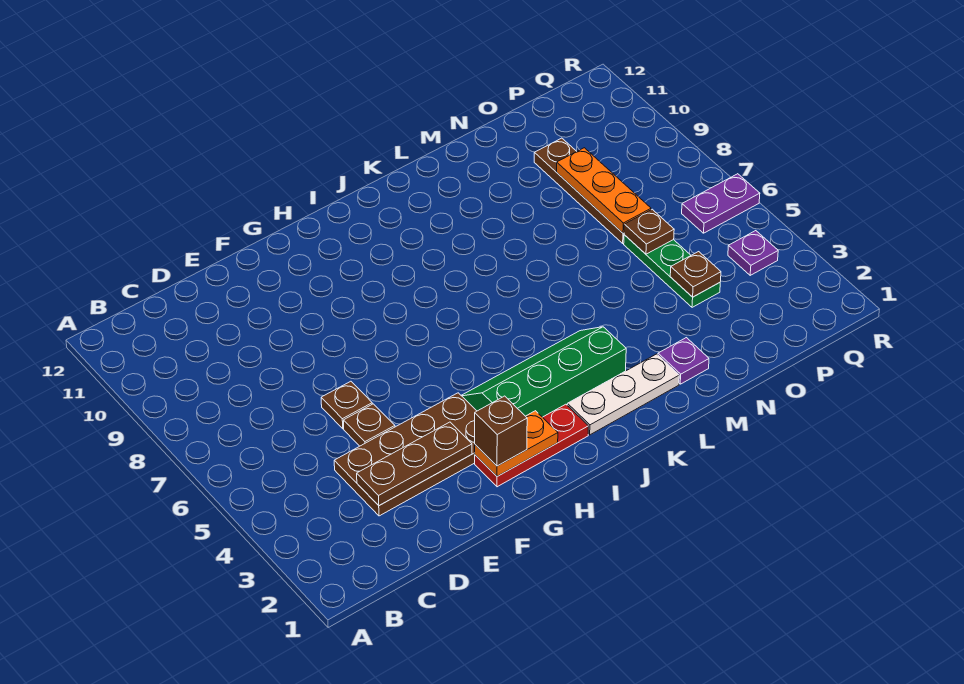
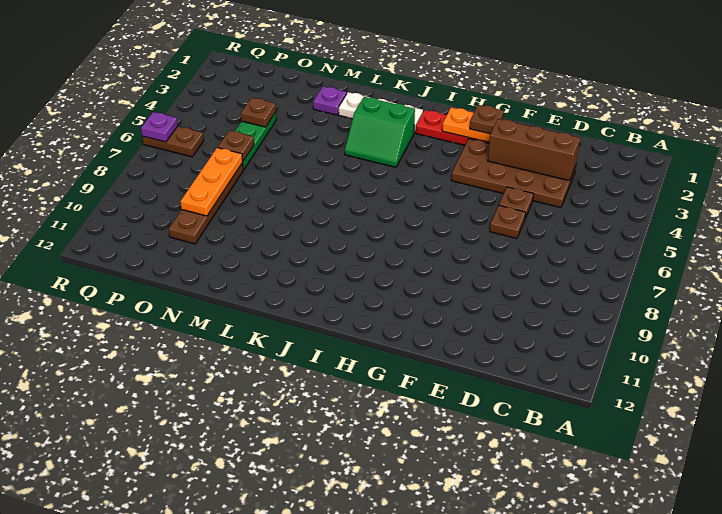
brown plate D3:F3 level 2 -> brown brick D3:F3 level 2
brown brick G2 level 3 -> brown plate G2 level 3
green slope H3:K4 level 1 top 3 -> green slope J3:K4 level 1 top 3
purple plate Q4 level 1 -> purple plate R6 level 2
purple plate Q6:R6 level 1 -> brown plate Q6:R6 level 1

